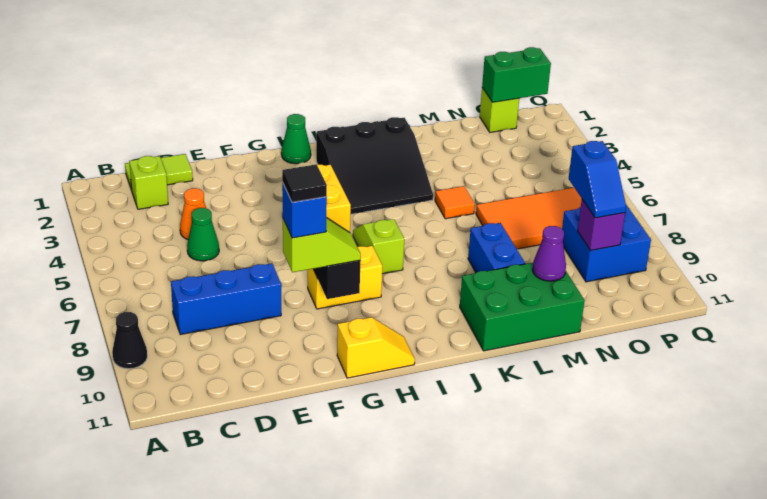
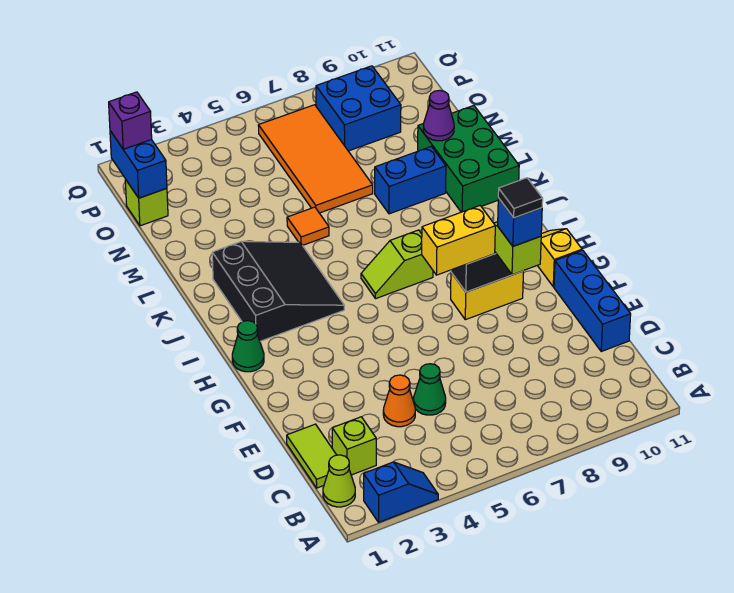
black cone A9 level 1 -> none
none -> lime cone B1 level 1
blue brick C8:E8 level 1 -> blue brick D11:F11 level 1
yellow brick G8:H8 level 1 -> yellow brick G8:G9 level 1
green brick O1:P1 level 2 -> blue brick O1:P1 level 2
blue slope O8:O9 level 3 top 8 -> blue slope A2:A3 level 1 top 2
purple brick O9 level 2 -> purple brick P1 level 3

